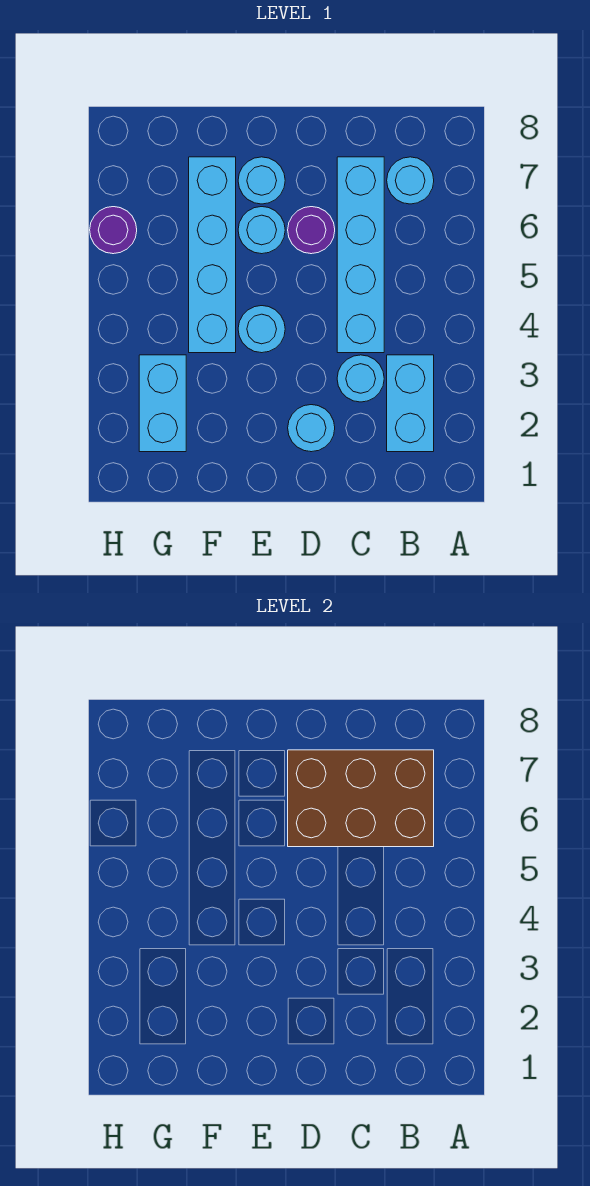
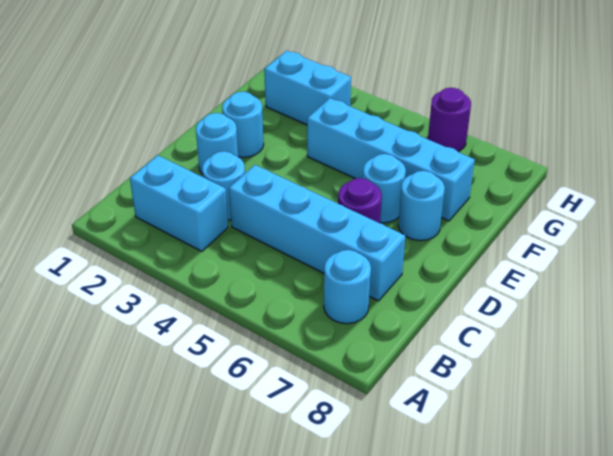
brown brick B6:D7 level 2 -> none
cyan round brick E4 level 1 -> cyan round brick E2 level 1

